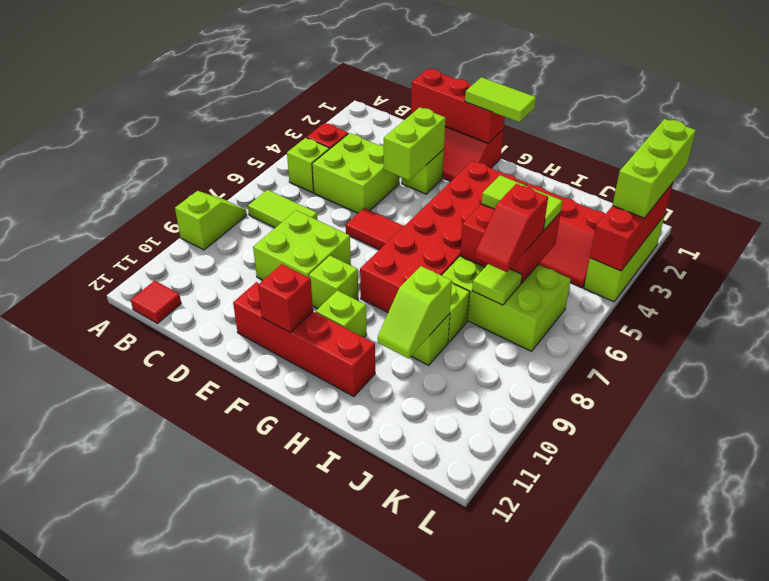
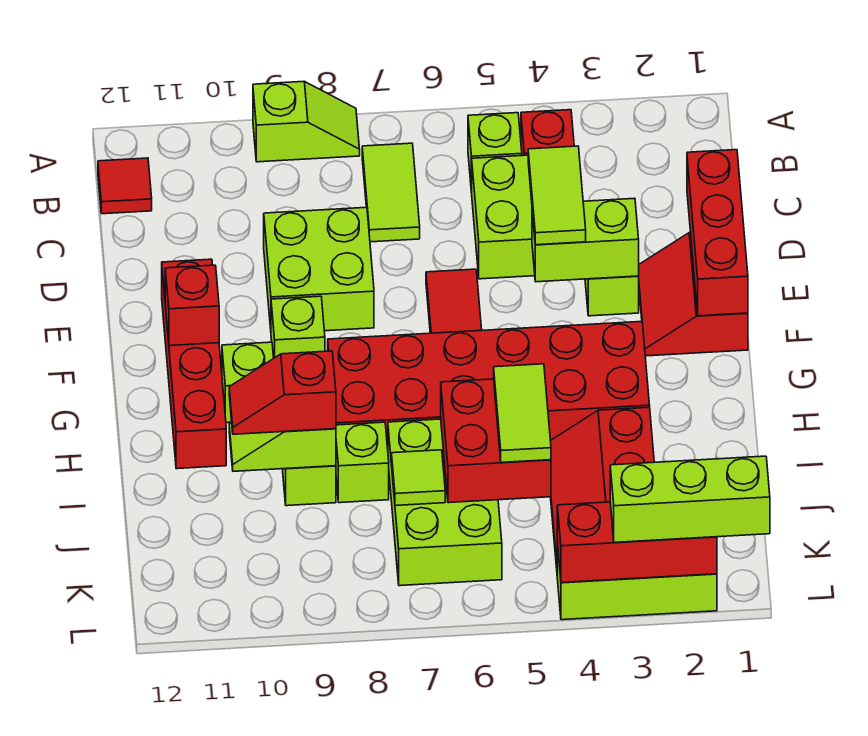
lime tile F1:G1 level 3 -> lime tile D4:E4 level 3
red slope J6:J7 level 3 top 6 -> red slope I9:I10 level 3 top 9

